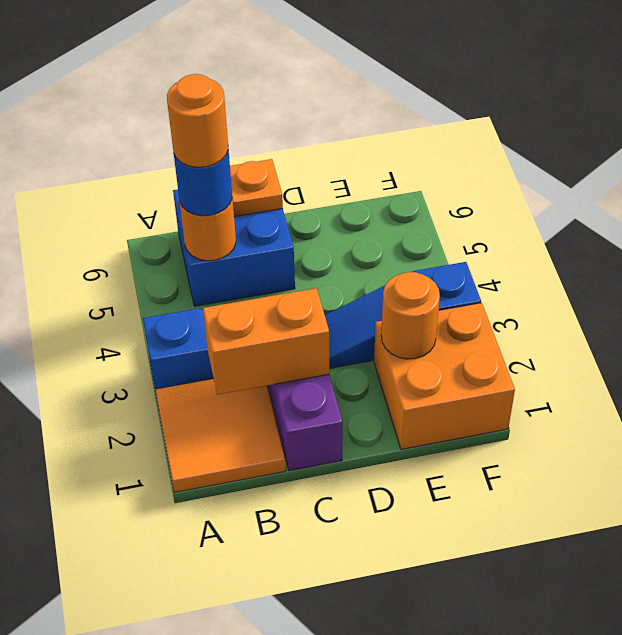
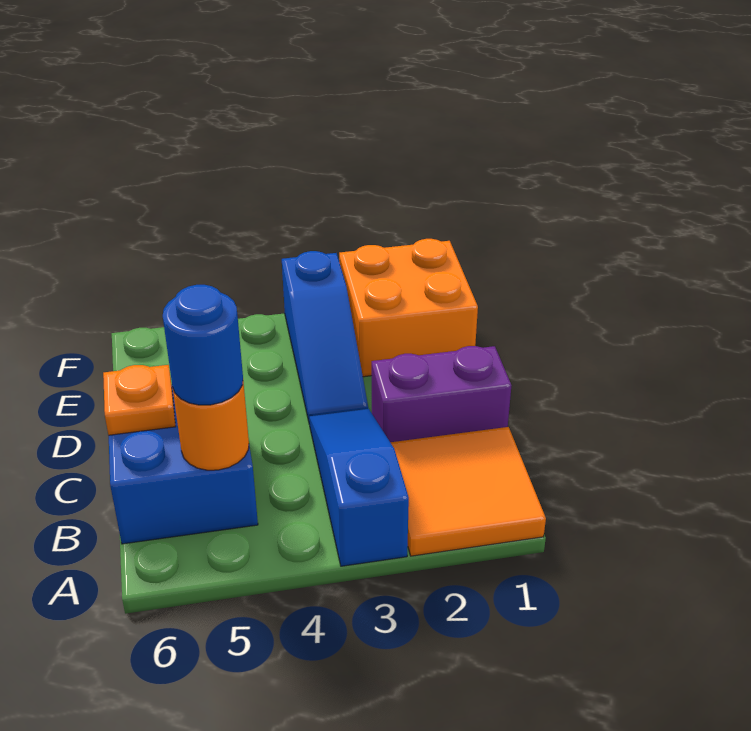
orange brick B2:C2 level 2 -> none
orange round brick B5 level 4 -> none
orange round brick E2 level 2 -> none

